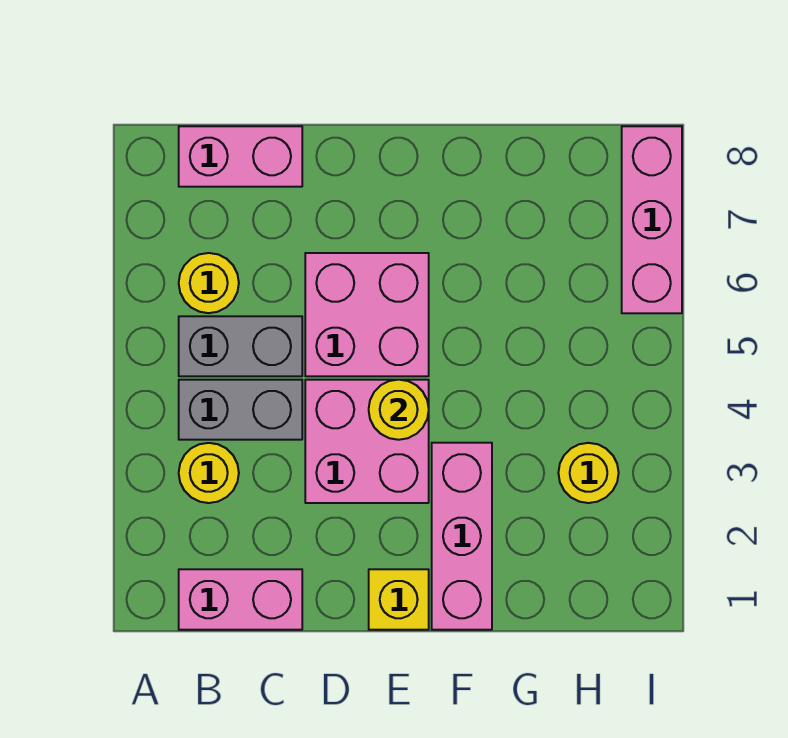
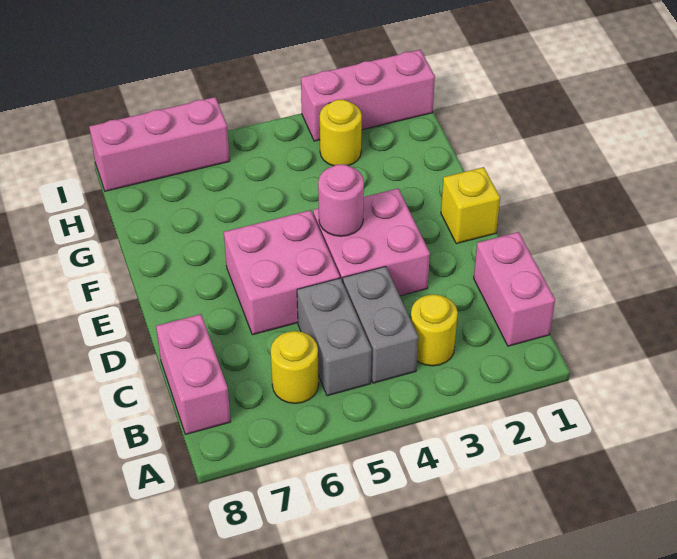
yellow round brick E4 level 2 -> pink round brick E4 level 2
pink brick F1:F3 level 1 -> pink brick I1:I3 level 1

